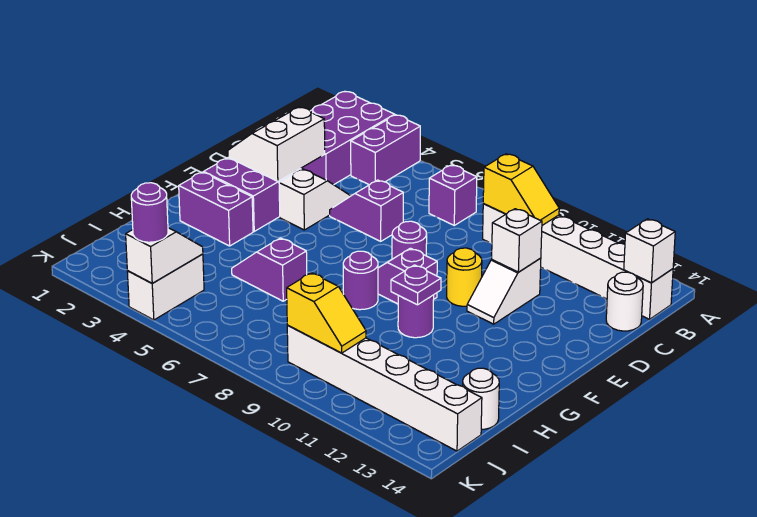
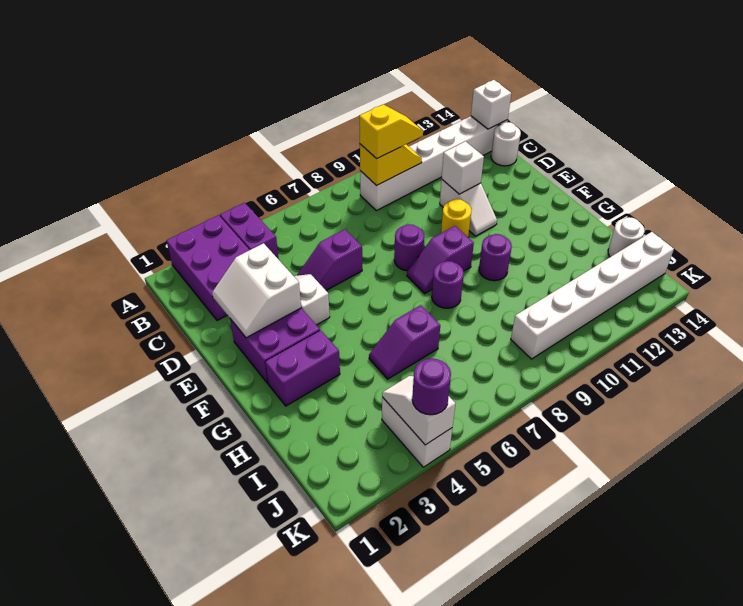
purple brick B7 level 1 -> none
purple plate G10 level 2 -> none
yellow slope J9:J10 level 2 top 9 -> yellow slope B9:B10 level 3 top 9

